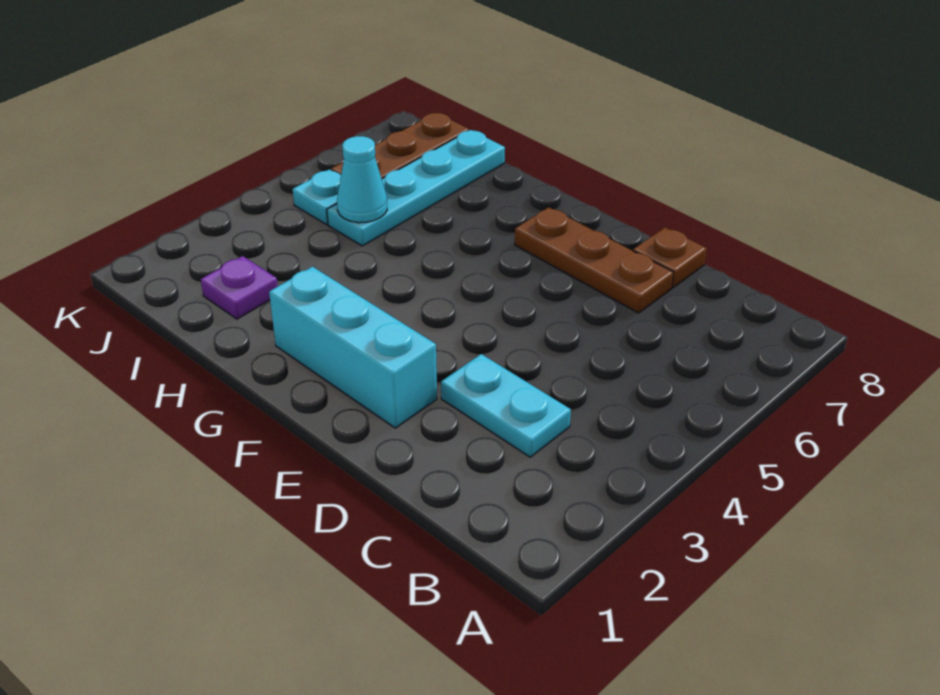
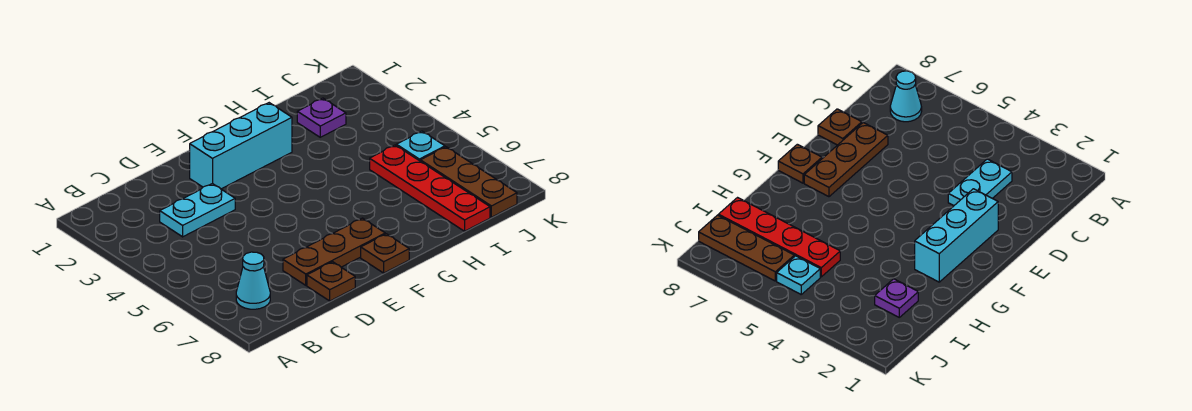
none -> brown plate F8 level 1
cyan plate I5:I8 level 1 -> red plate I5:I8 level 1
cyan cone I5 level 2 -> cyan cone B7 level 1

